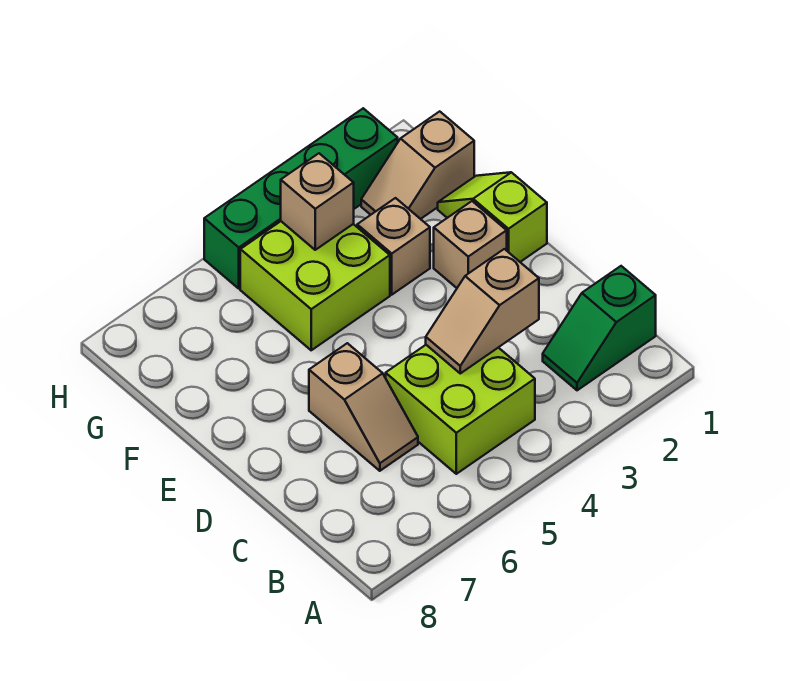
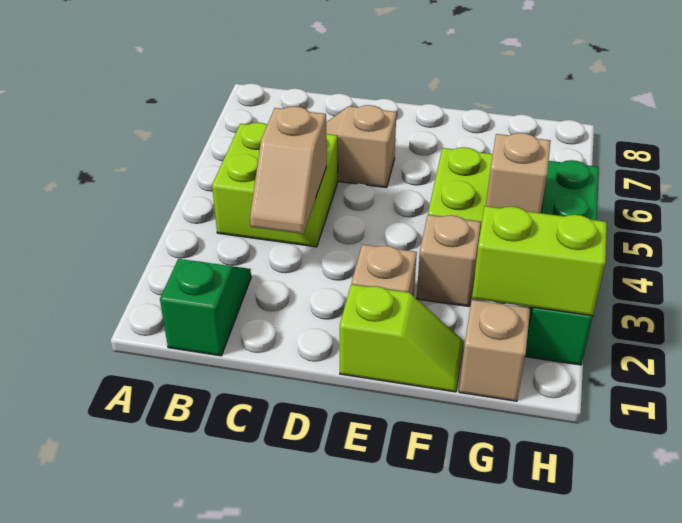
tan slope C3:C4 level 2 top 3 -> tan slope C3:C4 level 2 top 4
none -> lime brick G2:H2 level 2

